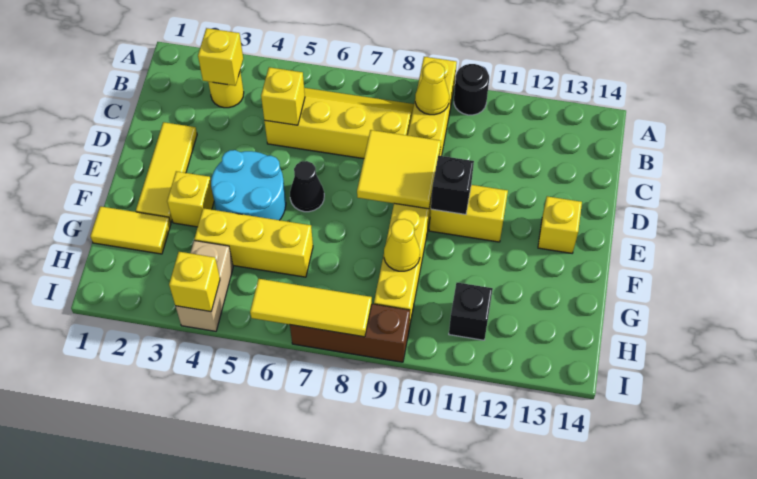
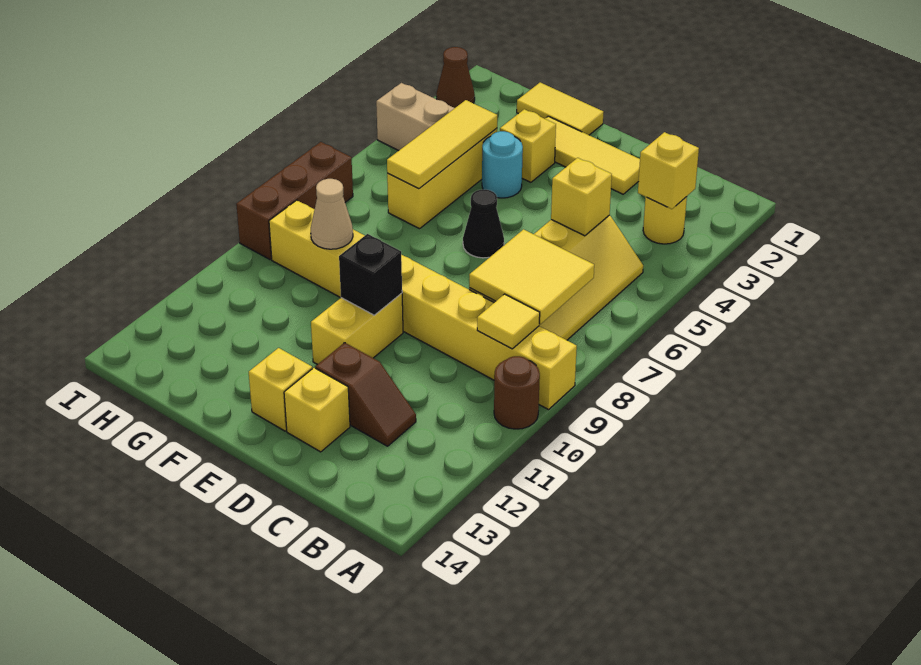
black round brick A10 level 1 -> brown round brick A10 level 1
yellow cone B9 level 2 -> yellow tile B9 level 2
none -> brown slope C12:D12 level 1 top D
yellow tile D8:E9 level 2 -> yellow tile B7:C8 level 2
cyan round brick E4:F5 level 1 -> cyan round brick F4 level 1
yellow tile G1:G2 level 1 -> yellow tile F1:G1 level 1
yellow cone G9 level 2 -> tan cone G9 level 2
black brick H11 level 1 -> none
none -> brown cone I2 level 1
yellow brick I4 level 2 -> yellow brick D13 level 1
yellow tile I6:I8 level 2 -> yellow tile G4:G6 level 2

